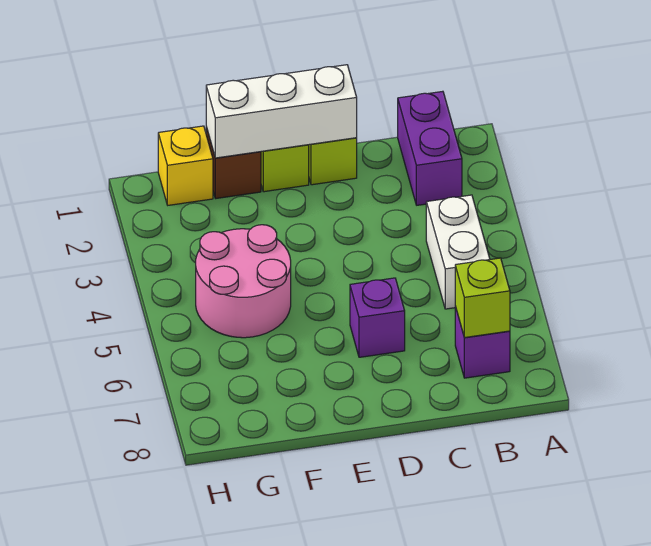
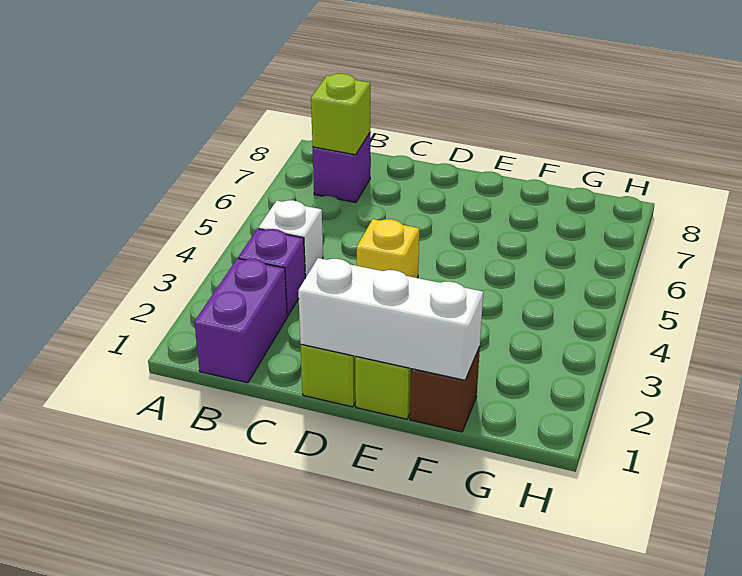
white brick B4:B5 level 1 -> white brick B4 level 1
purple brick D6 level 1 -> purple brick B3 level 1
pink round brick F4:G5 level 1 -> none
yellow brick G1 level 1 -> yellow brick D4 level 1

